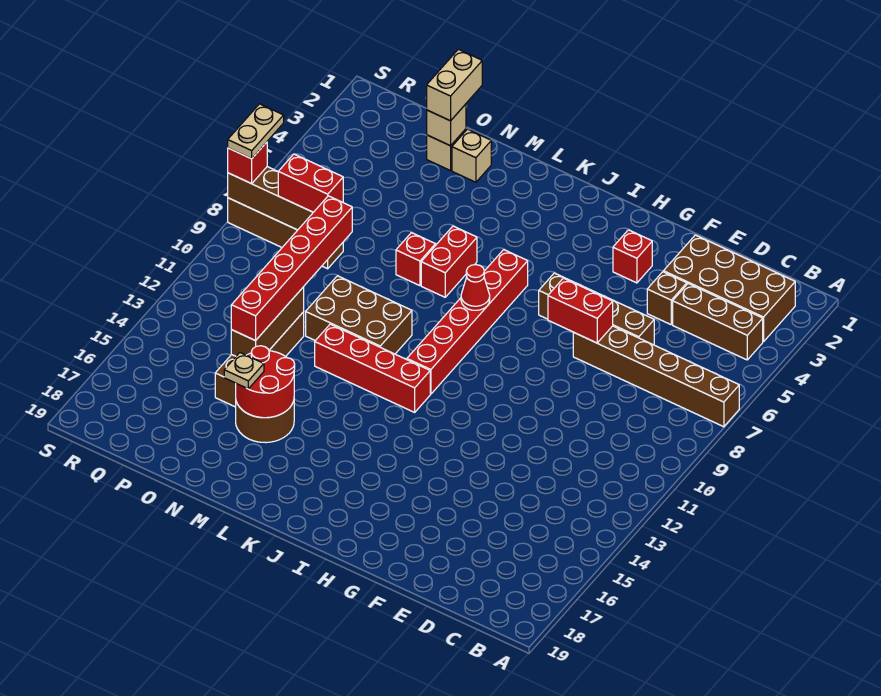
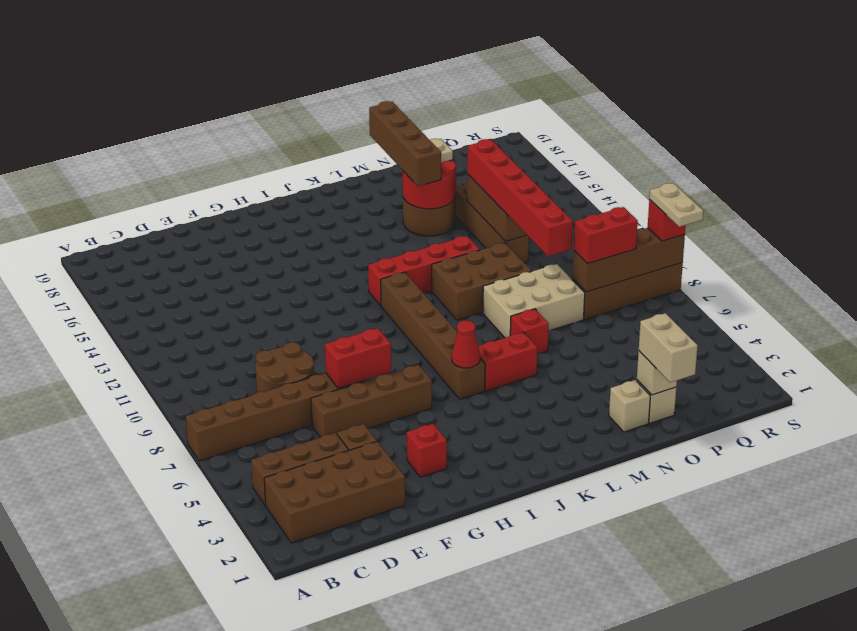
none -> brown round brick D8:E9 level 1
red brick J6:J11 level 1 -> brown brick J6:J11 level 1
red cone J8 level 2 -> red cone J6 level 2
red brick L6:L7 level 1 -> red brick K6:L6 level 1
none -> tan brick M8:O9 level 1
none -> brown brick M15:M18 level 3

